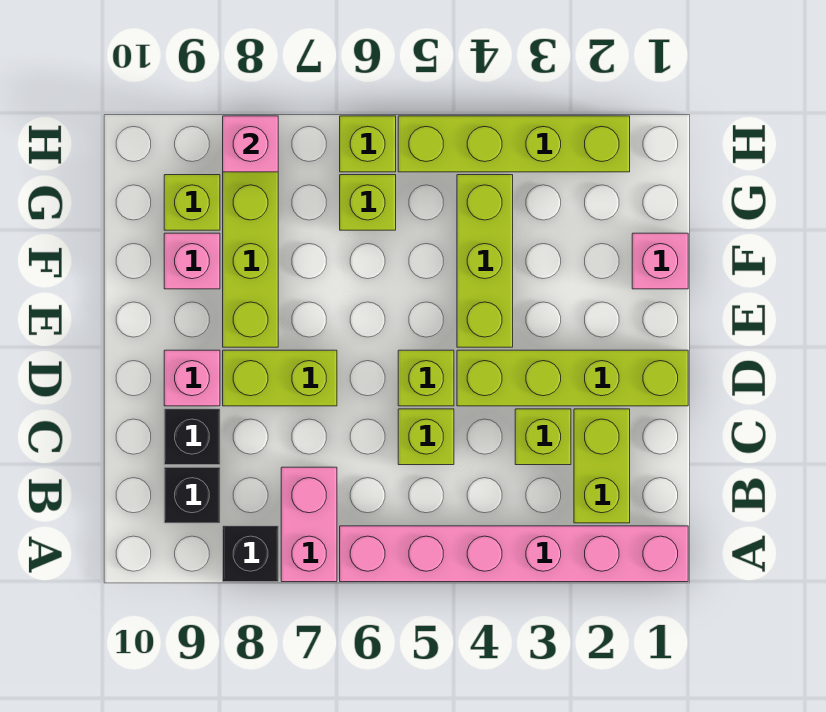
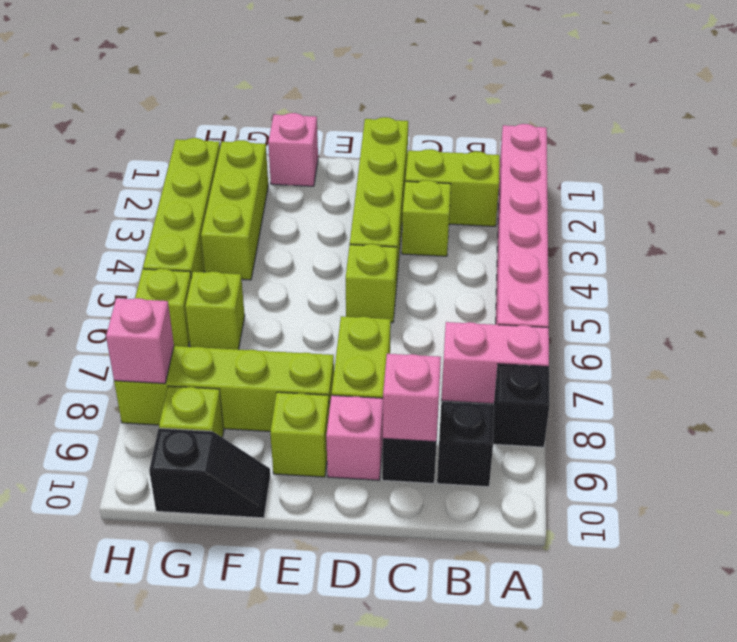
lime brick C5 level 1 -> lime brick E9 level 1
lime brick E4:G4 level 1 -> lime brick G2:G4 level 1
pink brick F9 level 1 -> pink brick C9 level 2
none -> black slope F10:G10 level 1 top G

